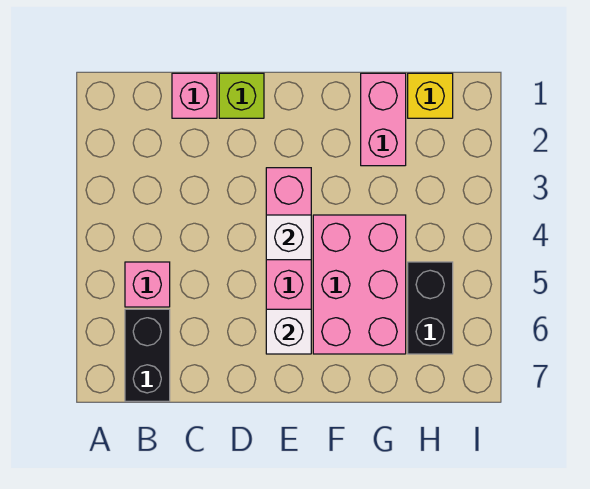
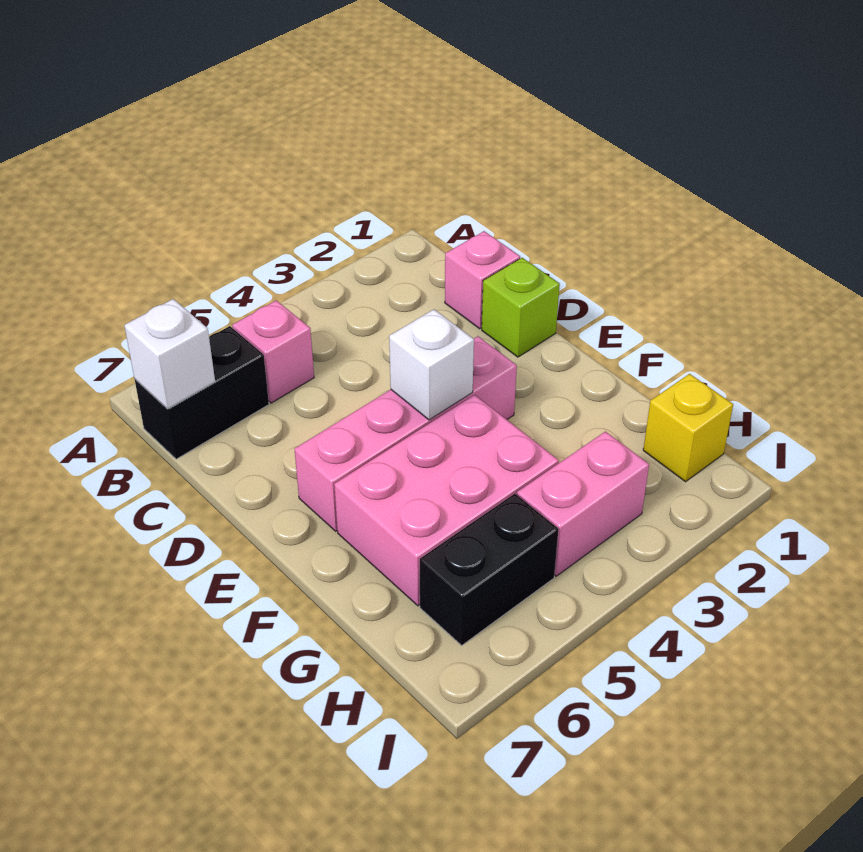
white brick E6 level 2 -> white brick B7 level 2
pink brick G1:G2 level 1 -> pink brick H3:H4 level 1

